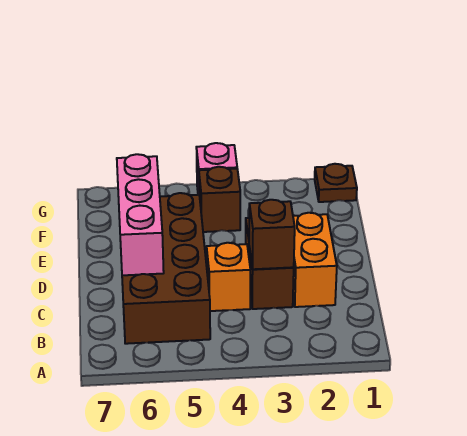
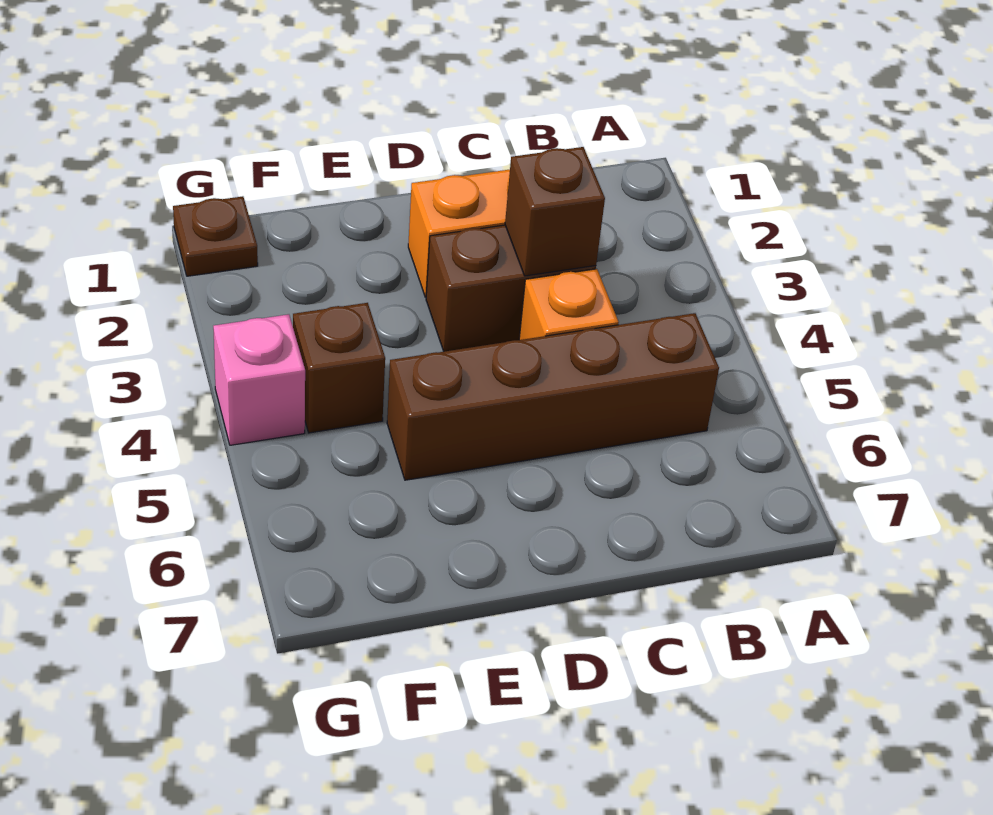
brown brick B5:E6 level 1 -> brown brick B5:E5 level 1
pink brick C6:E6 level 2 -> none

